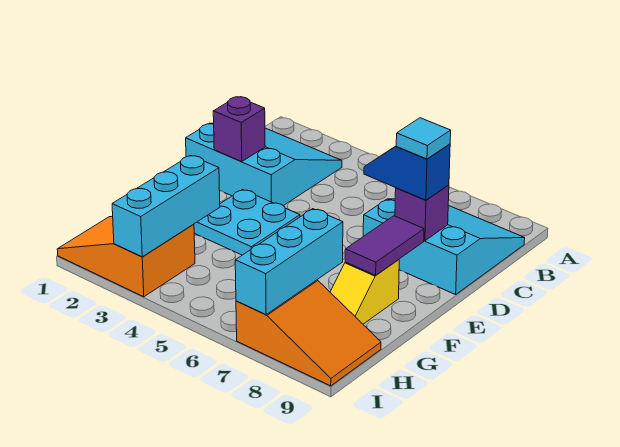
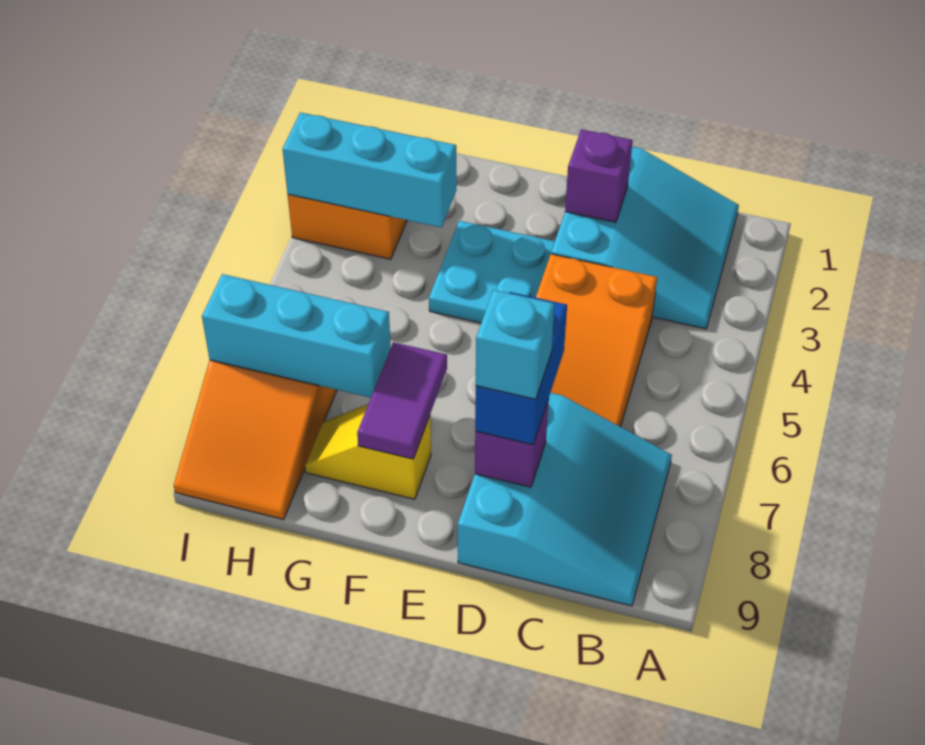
none -> orange slope C4:D6 level 1 top 4
blue slope D7:D8 level 3 top 8 -> blue brick D7:D8 level 3
cyan tile D8 level 4 -> cyan brick D8 level 4
purple tile E8:F8 level 2 -> purple tile F7:F8 level 2

